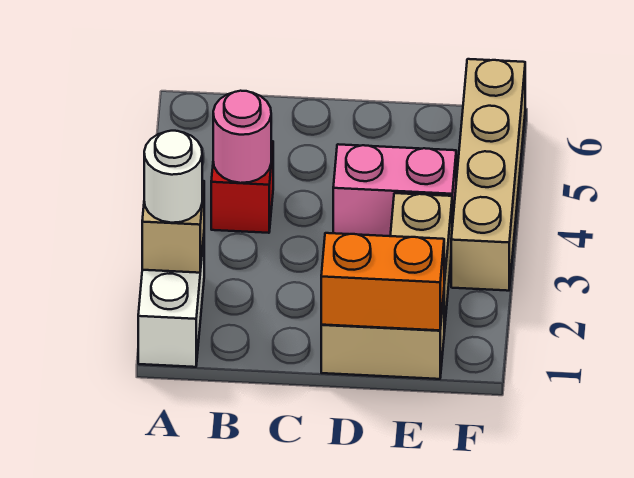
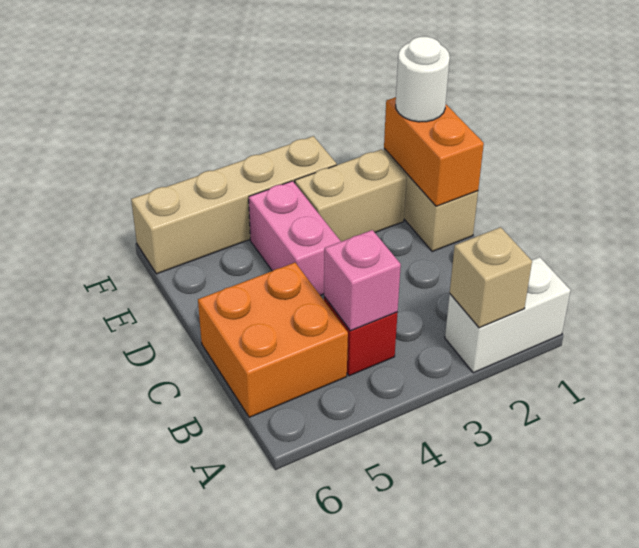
white round brick A2 level 3 -> white round brick E1 level 3
pink round brick B4 level 2 -> pink brick B4 level 2
none -> orange brick B5:C6 level 1

